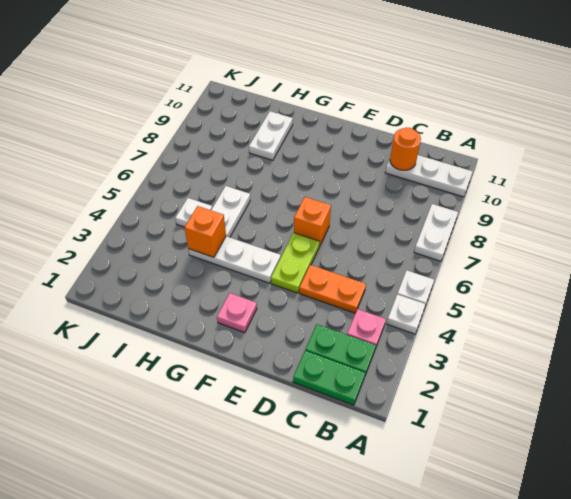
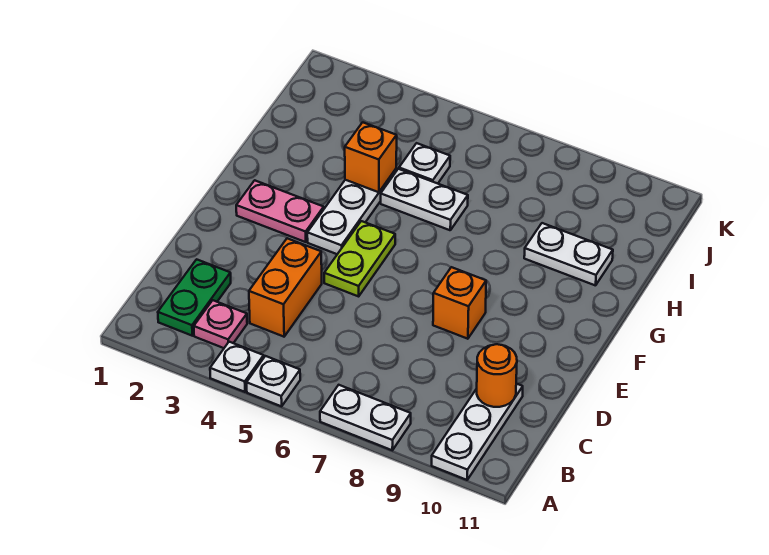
green plate B1:C1 level 1 -> none
orange plate C4:D4 level 1 -> orange brick C4:D4 level 1
lime plate E4:E5 level 1 -> lime plate E5:F5 level 1
orange brick E6 level 1 -> orange brick E8 level 1
pink plate F2 level 1 -> pink plate F2:F3 level 1

